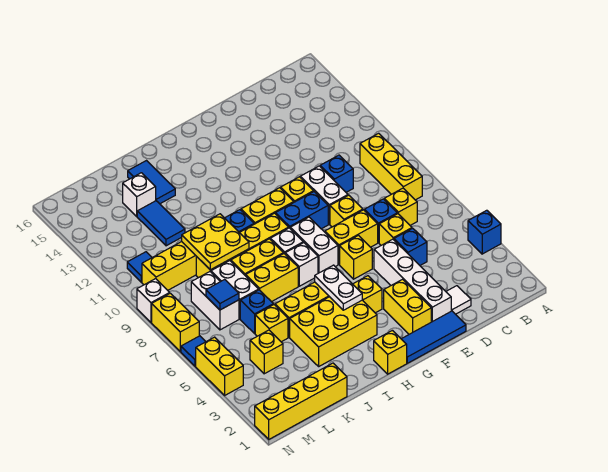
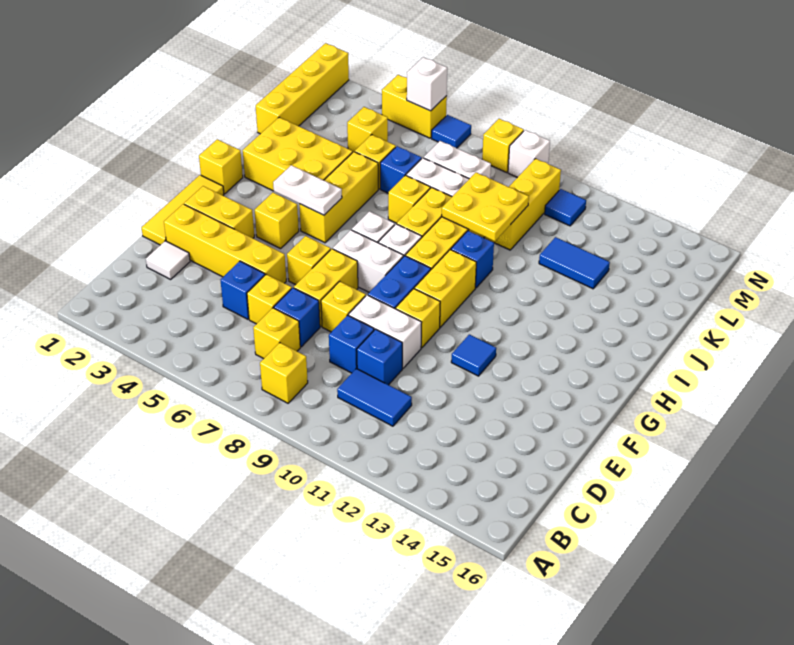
blue brick A4 level 1 -> blue brick D9 level 1
yellow brick B8:B10 level 1 -> yellow brick B8 level 1
blue tile E1:G1 level 1 -> yellow tile E1:G1 level 1
white brick E2:E5 level 1 -> yellow brick E2:E5 level 1
yellow brick H3:J4 level 1 -> yellow brick I2:J4 level 1
yellow brick I7:J7 level 1 -> yellow brick J7 level 1
blue tile J14:J15 level 1 -> blue tile C10:C11 level 1
white brick K14 level 1 -> white brick N5 level 2
blue tile L7 level 2 -> blue tile F12 level 1
yellow brick N7:N8 level 1 -> yellow brick N8 level 1

